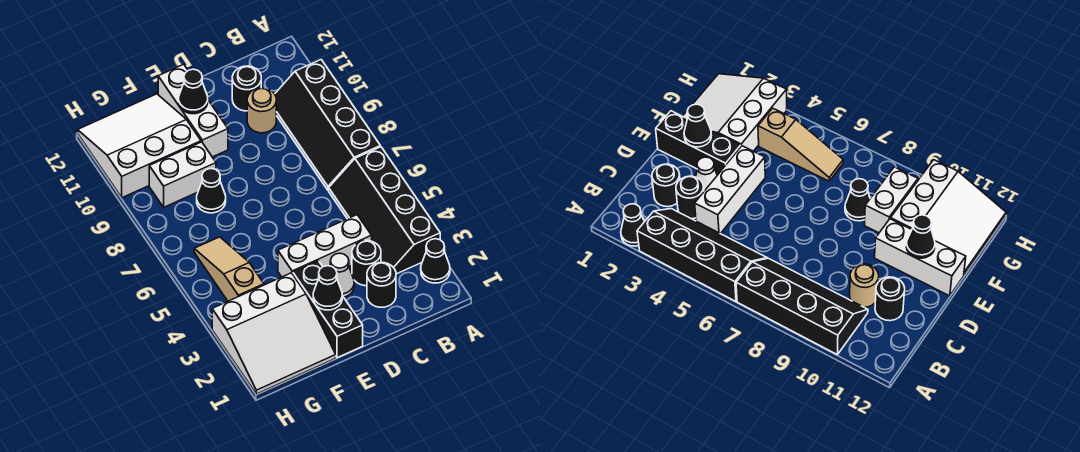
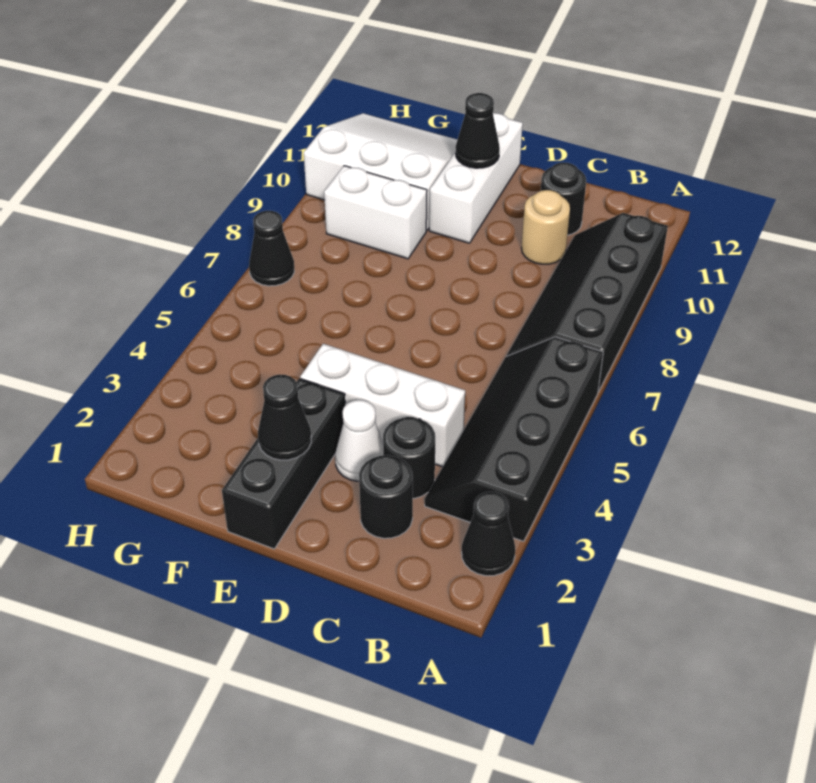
white slope F1:H3 level 1 top 3 -> none
black cone F8 level 1 -> black cone H7 level 1
tan slope G4:G6 level 1 top 4 -> none

